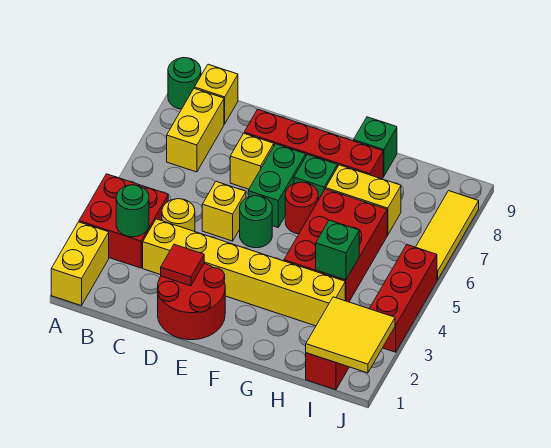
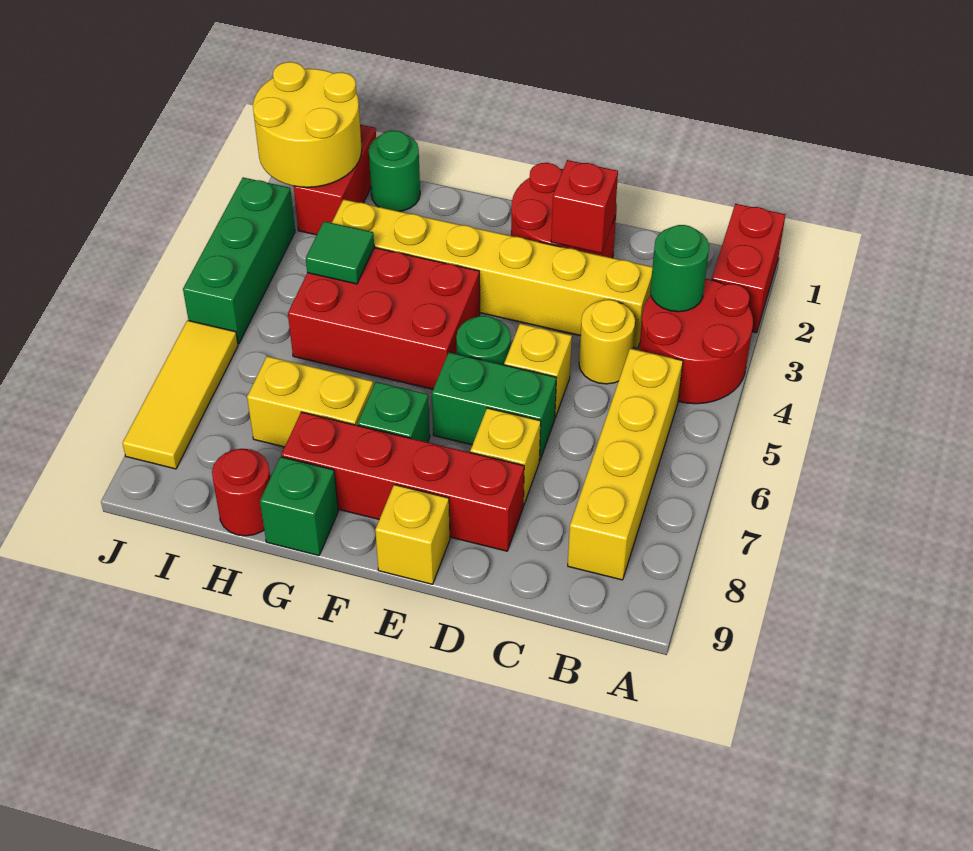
yellow brick A1:A2 level 1 -> red brick A1:A2 level 1
red brick A3:B4 level 1 -> red round brick A3:B4 level 1
green round brick A9 level 1 -> green round brick H1 level 1
yellow brick B7:B8 level 1 -> yellow brick B5:B8 level 1
yellow brick B9 level 1 -> yellow brick E9 level 1
red tile D2 level 2 -> red brick D2 level 2
green brick E6:E7 level 1 -> green brick D6:E6 level 1
red round brick F6 level 1 -> red round brick H9 level 1
red brick G4:H6 level 1 -> red brick F4:H5 level 1
green brick H4 level 2 -> green tile H4 level 2
yellow tile I1:J2 level 2 -> yellow round brick I1:J2 level 2
red brick J3:J5 level 1 -> green brick J3:J5 level 1

